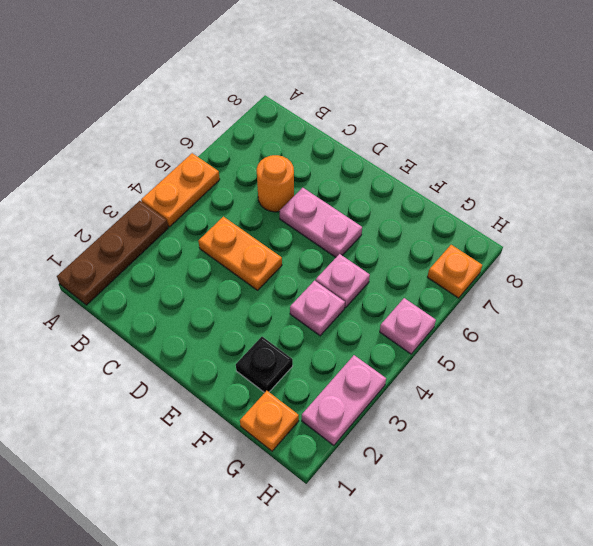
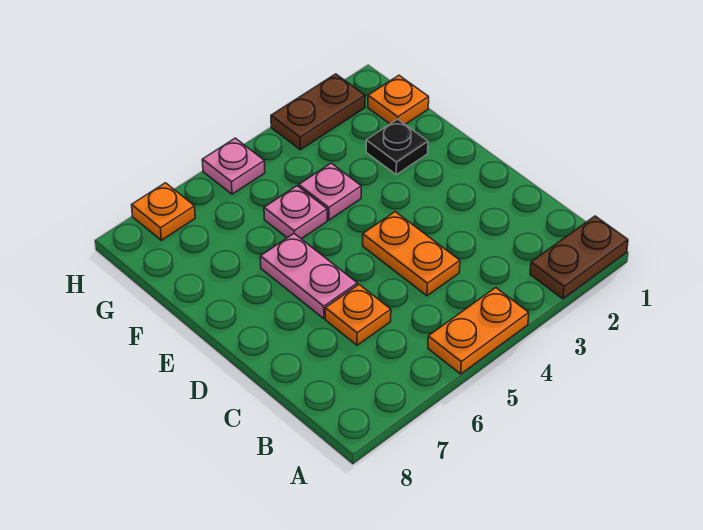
brown plate A1:A3 level 1 -> brown plate A1:A2 level 1
orange round brick C6 level 1 -> orange plate C6 level 1
pink plate H2:H3 level 1 -> brown plate H2:H3 level 1

